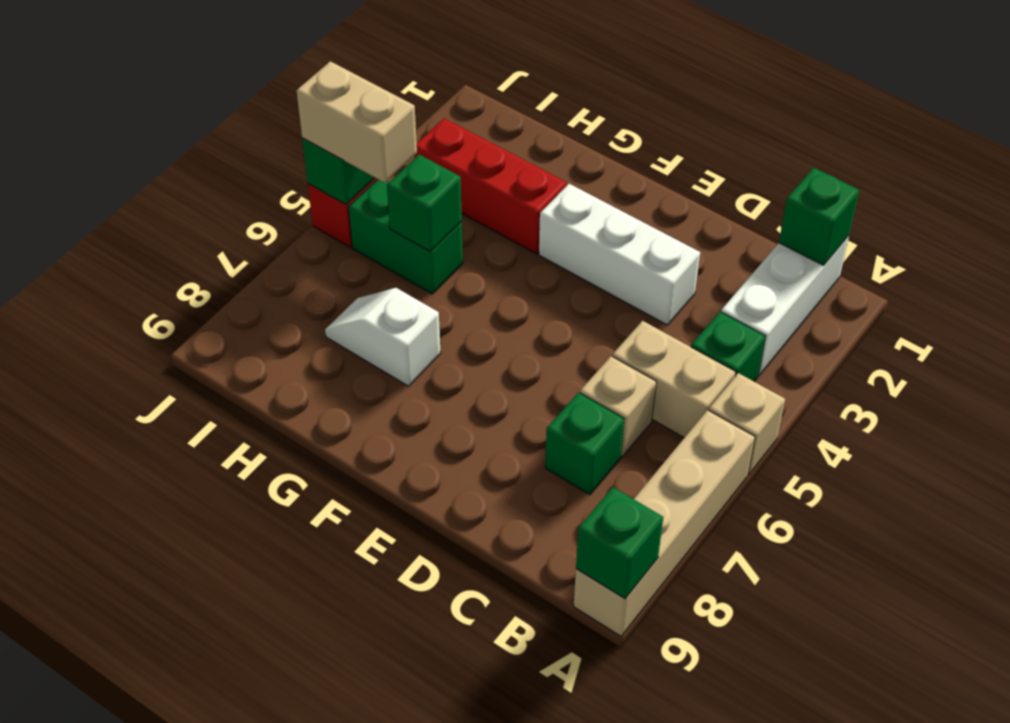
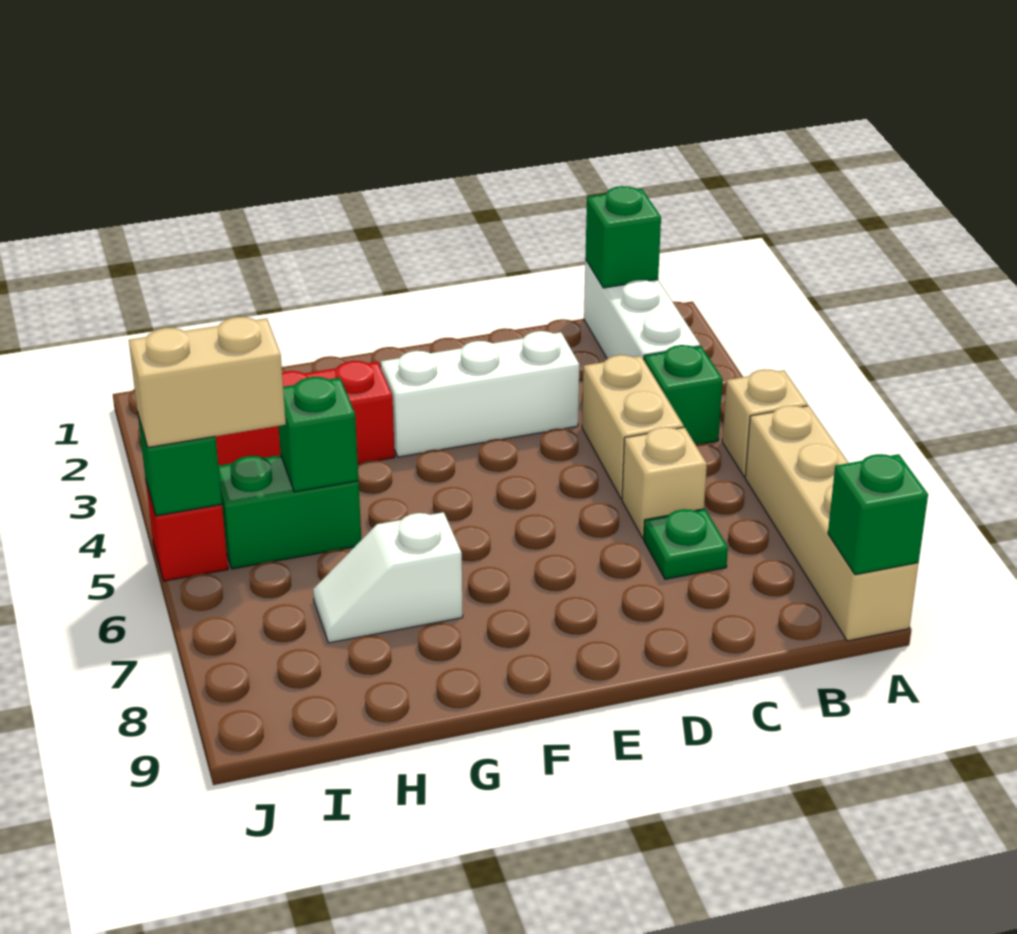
tan brick B5:C5 level 1 -> tan brick C4:C5 level 1
green brick C7 level 1 -> green plate C7 level 1

